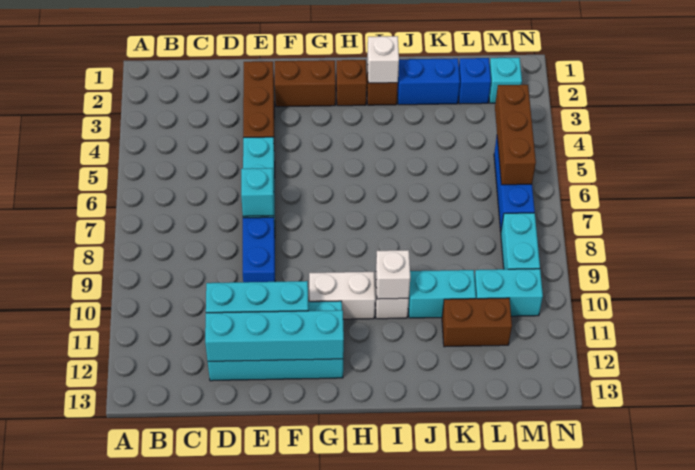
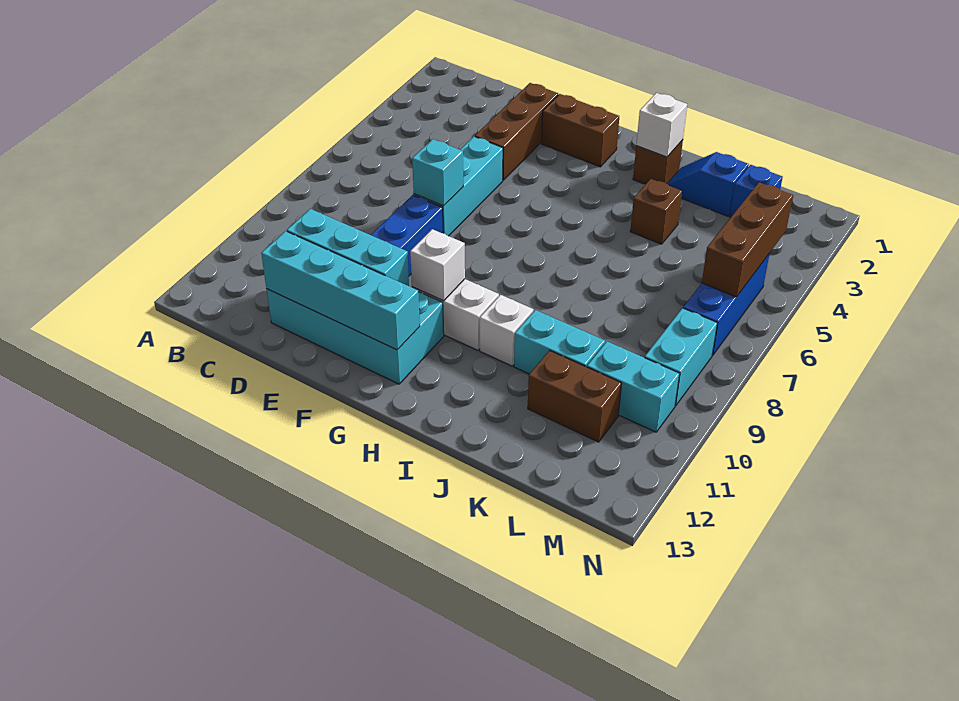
brown brick H2 level 1 -> brown brick J4 level 1
white brick I10 level 2 -> white brick G10 level 2
blue brick J2:K2 level 1 -> blue slope J2:K2 level 1 top K
cyan brick M2 level 1 -> none

